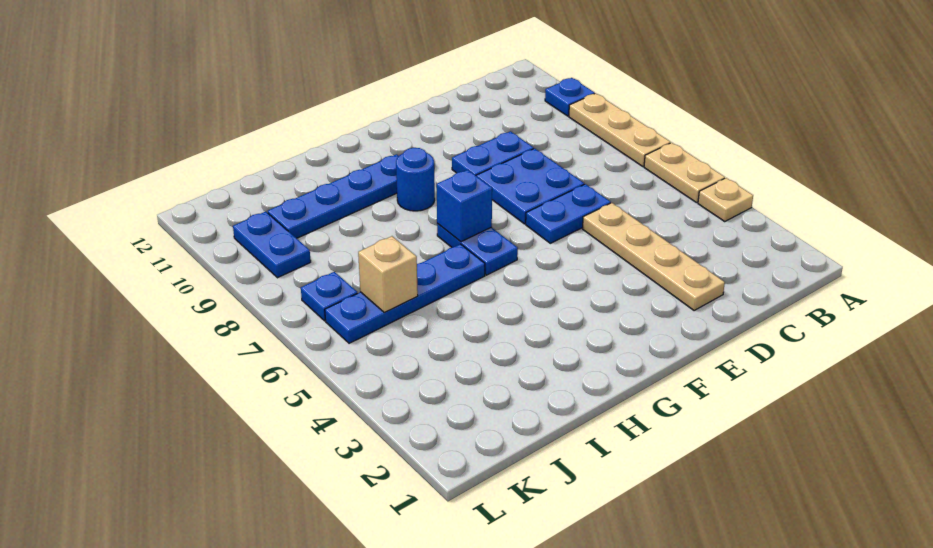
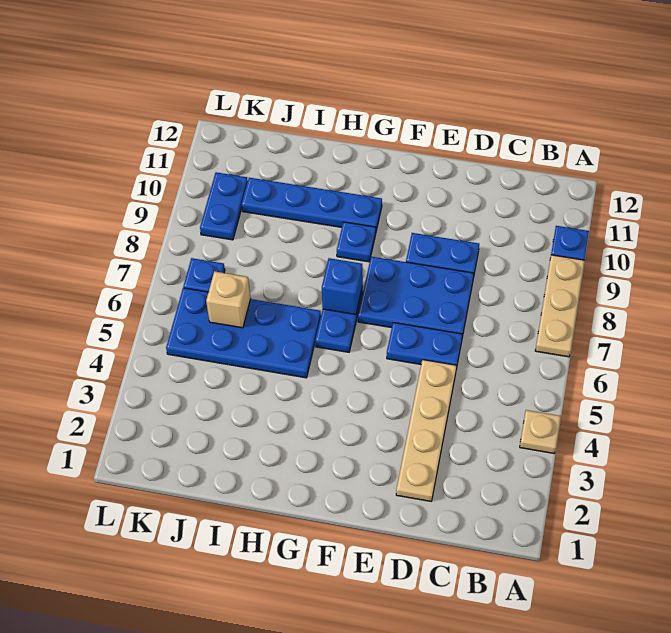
tan plate A5:A6 level 1 -> none
blue plate D7:E8 level 1 -> blue plate D7:F8 level 1
blue round brick G9 level 1 -> blue plate G9 level 1
blue plate H6:K6 level 1 -> blue plate H5:K6 level 1

